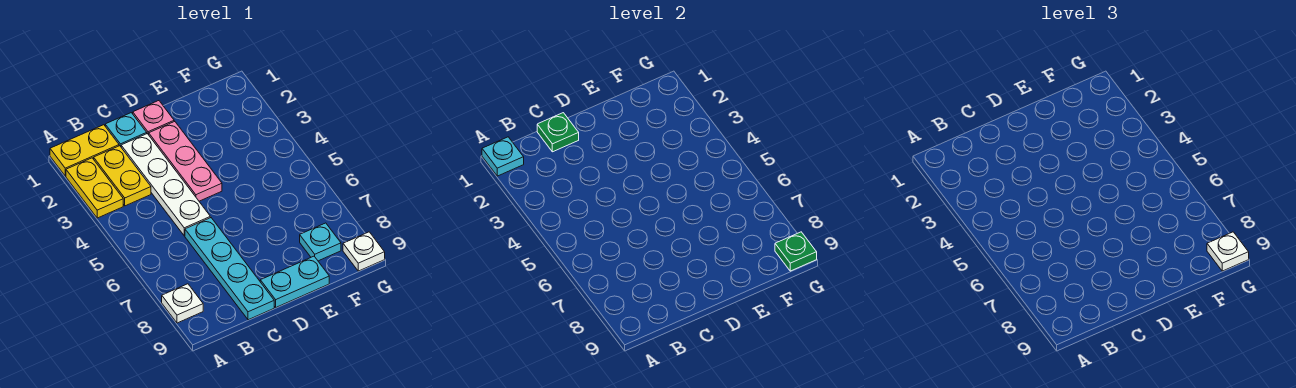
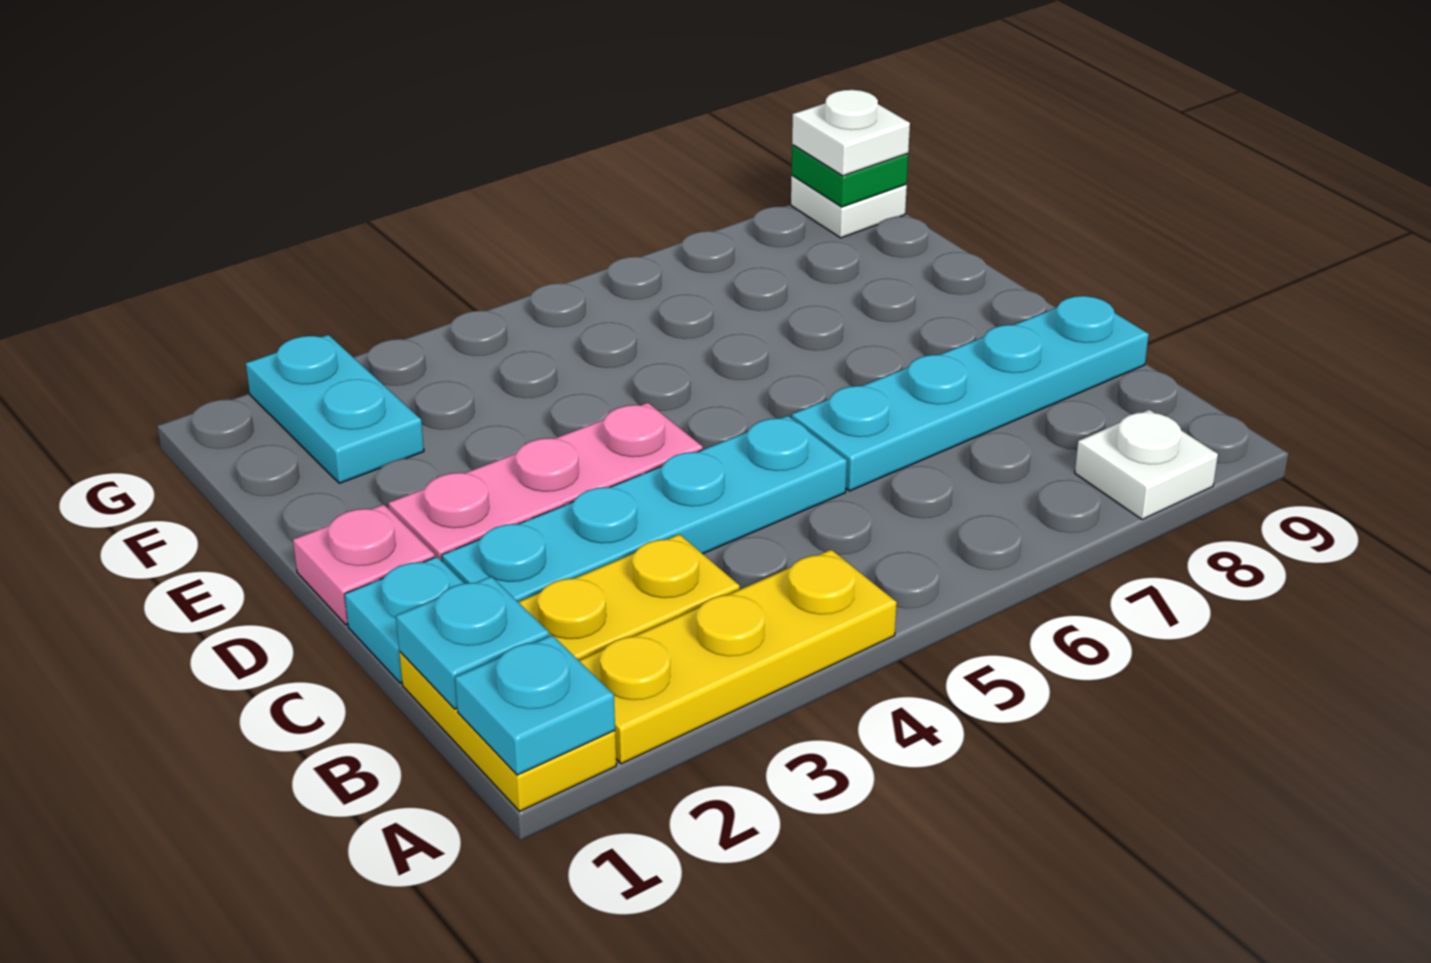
yellow plate A2:A3 level 1 -> yellow plate A2:A4 level 1
green plate C1 level 2 -> none
white plate C2:C5 level 1 -> cyan plate C2:C5 level 1
cyan plate D9:E9 level 1 -> cyan plate F2:G2 level 1
cyan plate F8 level 1 -> cyan plate B1 level 2

